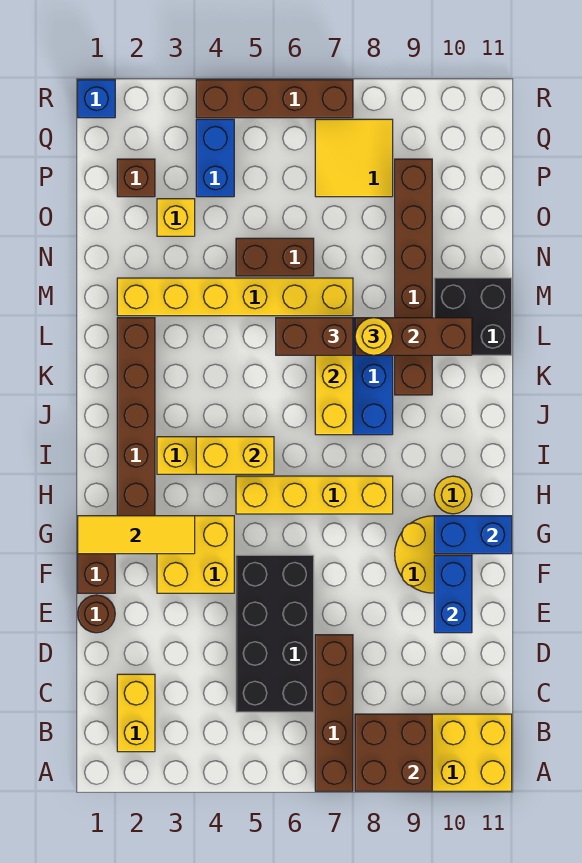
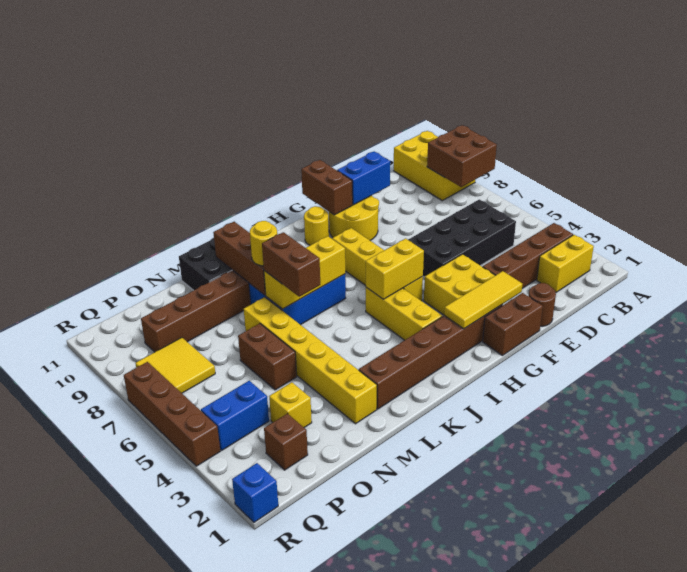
brown brick A7:D7 level 1 -> brown brick B3:E3 level 1
yellow tile G1:G3 level 2 -> yellow tile F2:H2 level 2
blue brick G10:G11 level 2 -> brown brick G10:G11 level 2
yellow brick I4:I5 level 2 -> yellow brick H5:I5 level 2

